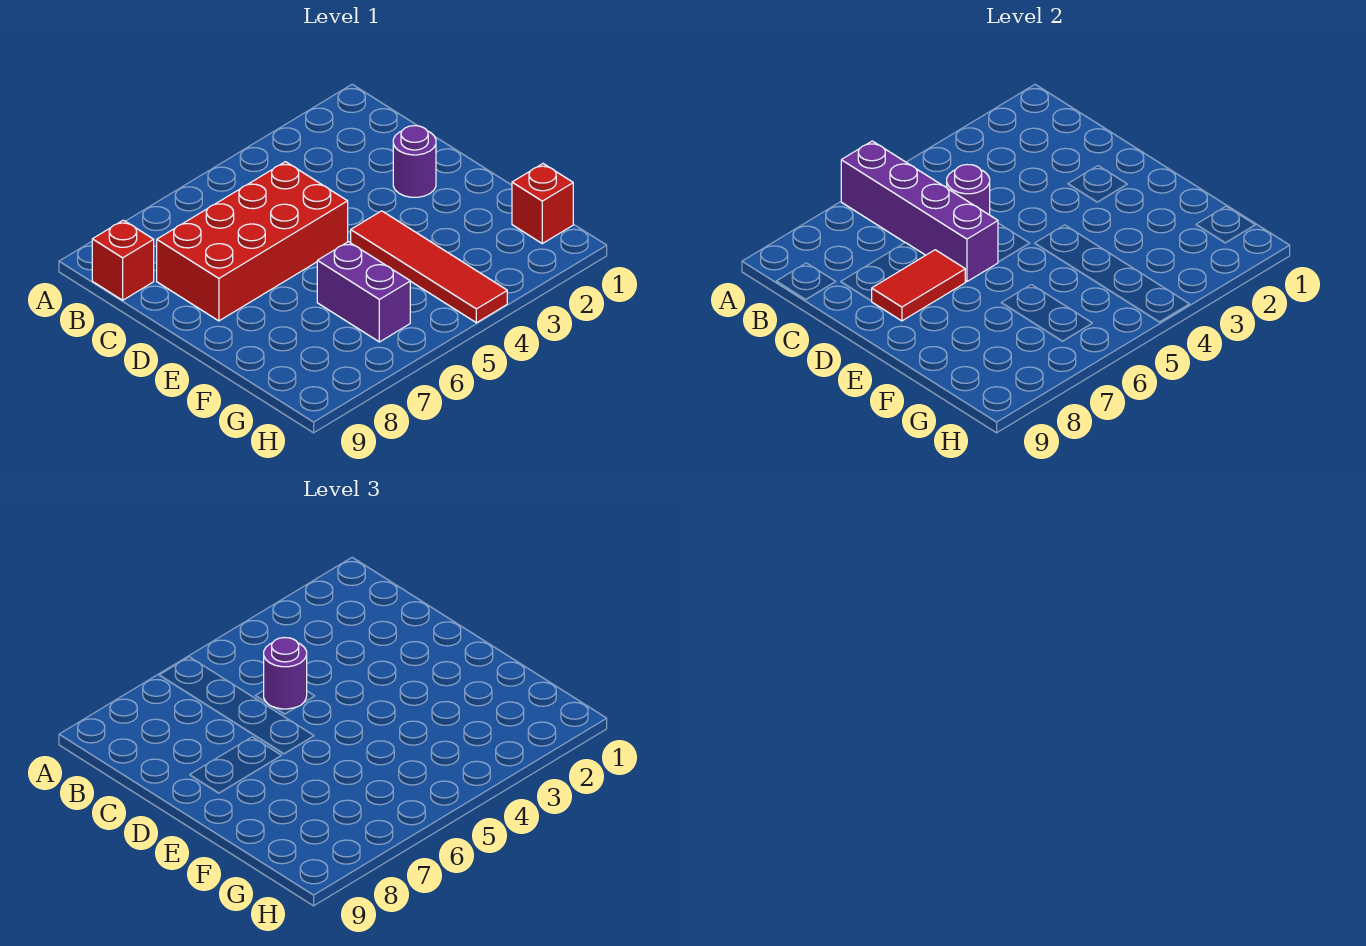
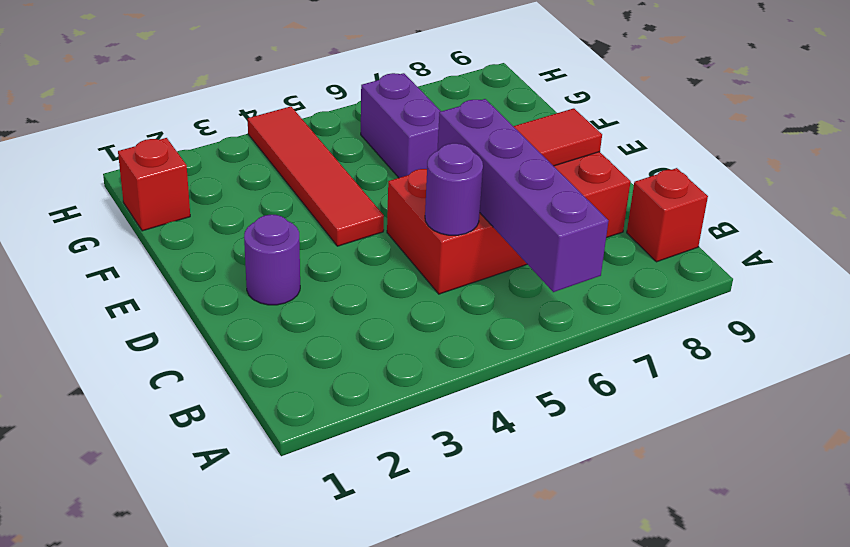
purple round brick C5 level 3 -> none

